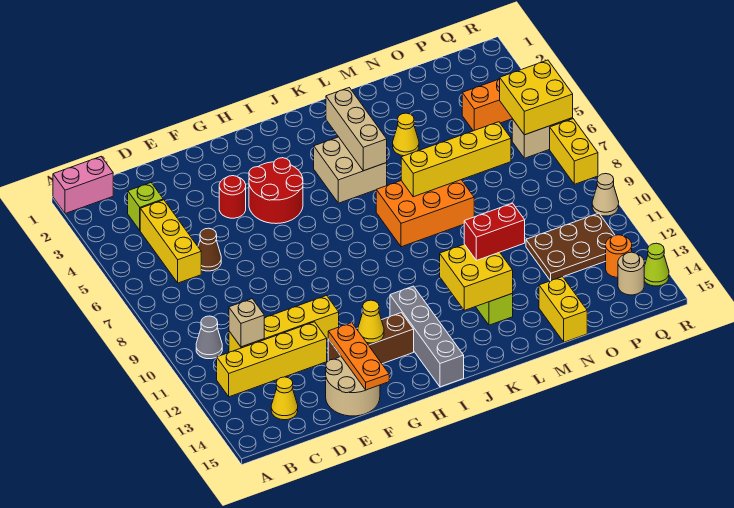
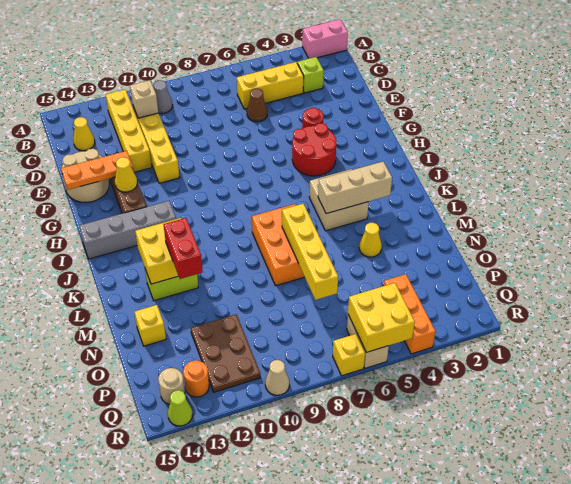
pink brick A1:B1 level 1 -> pink brick A1:A2 level 1
yellow brick N14:N15 level 1 -> yellow brick N14 level 1
yellow brick R7:R8 level 1 -> yellow brick R7 level 1

